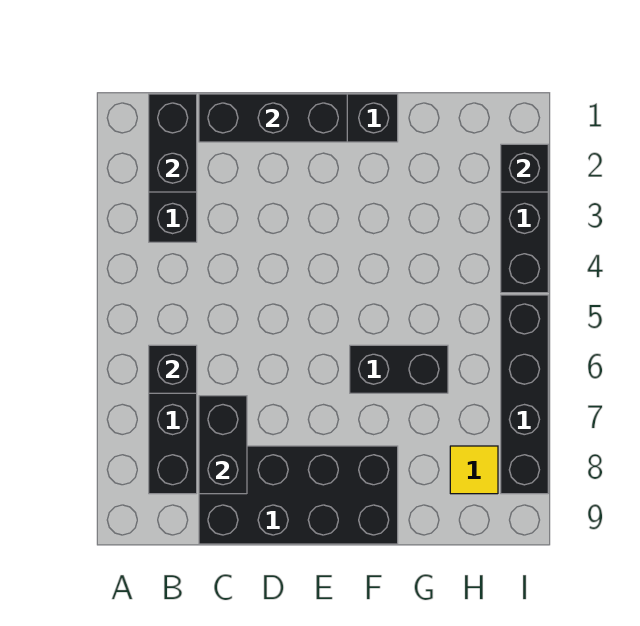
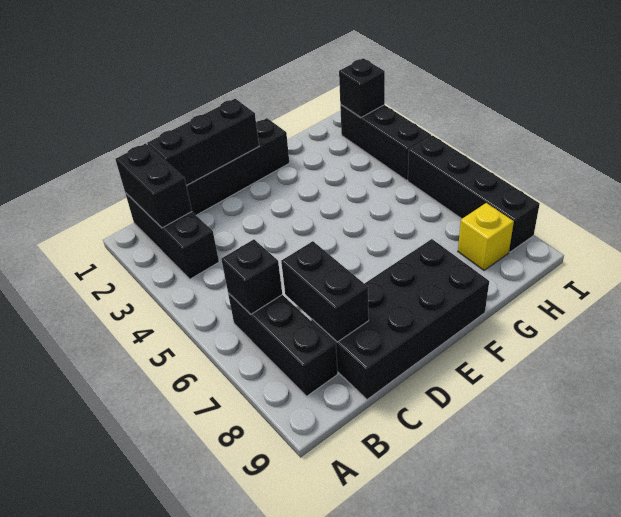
black brick F6:G6 level 1 -> none
yellow tile H8 level 1 -> yellow brick H8 level 1

